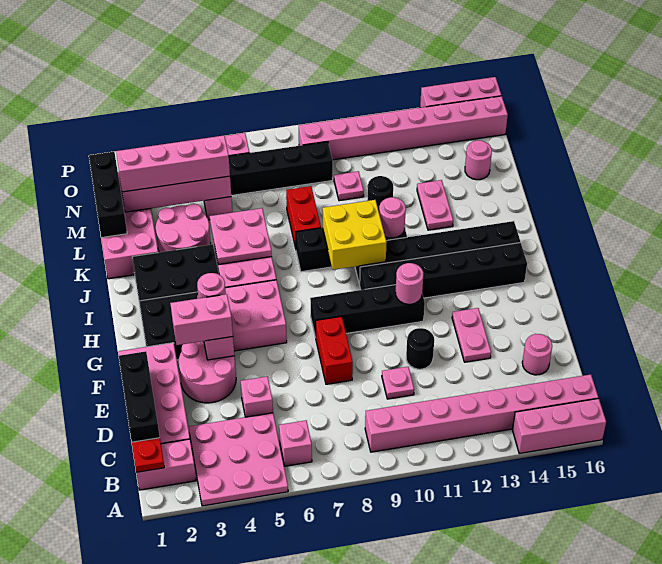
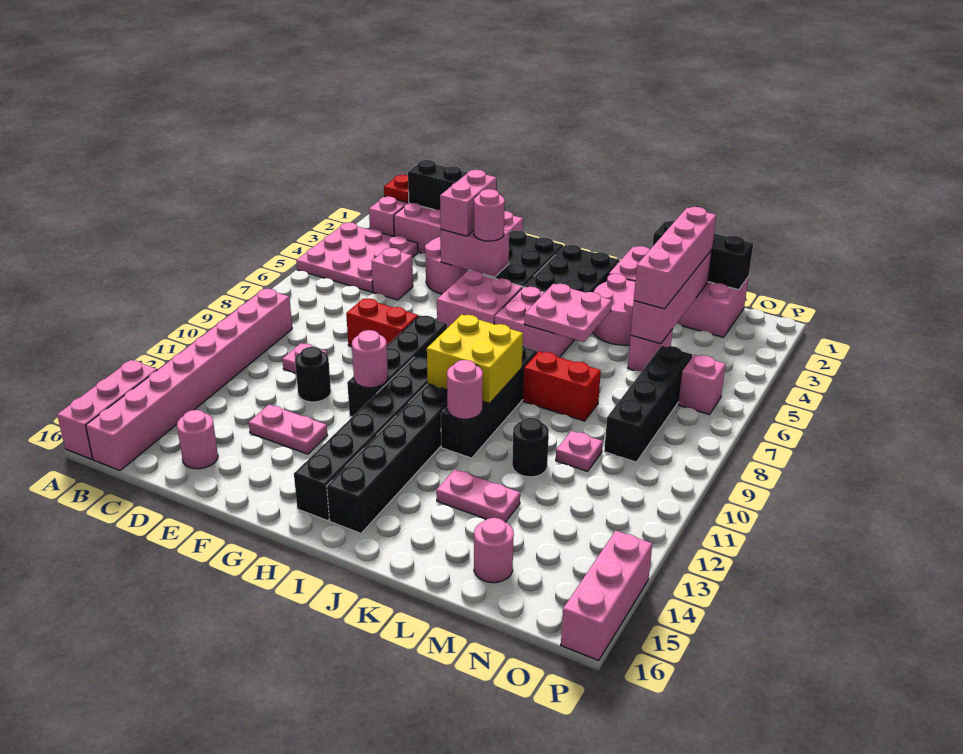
pink brick B6 level 1 -> none
pink brick O9:O16 level 1 -> none

